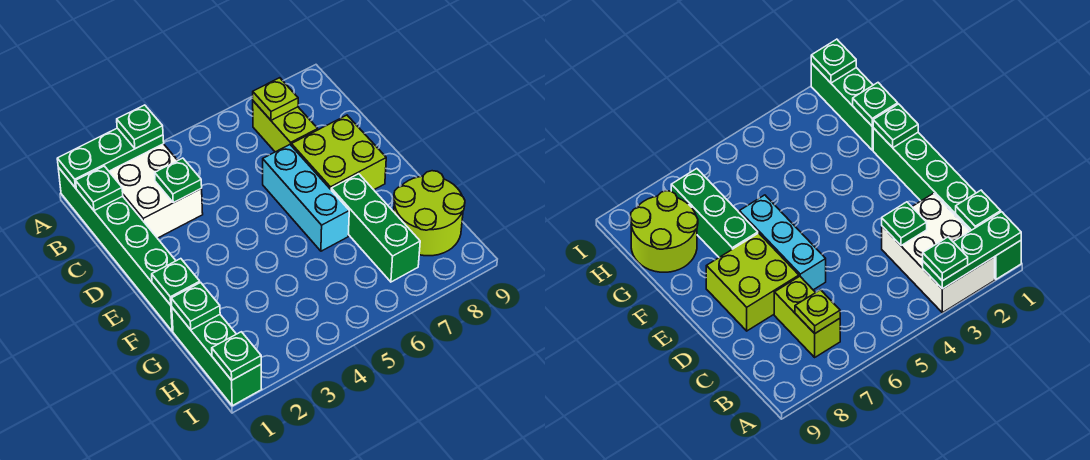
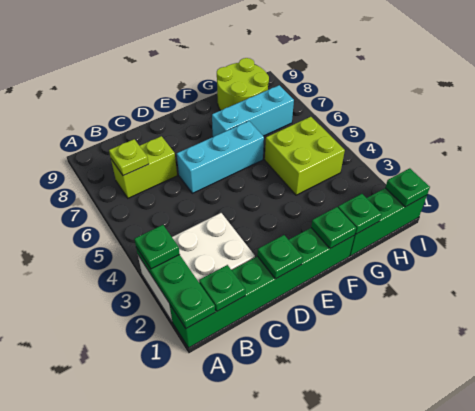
green plate C3 level 2 -> green plate D1 level 2
lime brick D7:E8 level 1 -> lime brick G4:H5 level 1
green brick F7:H7 level 1 -> cyan brick F7:H7 level 1

